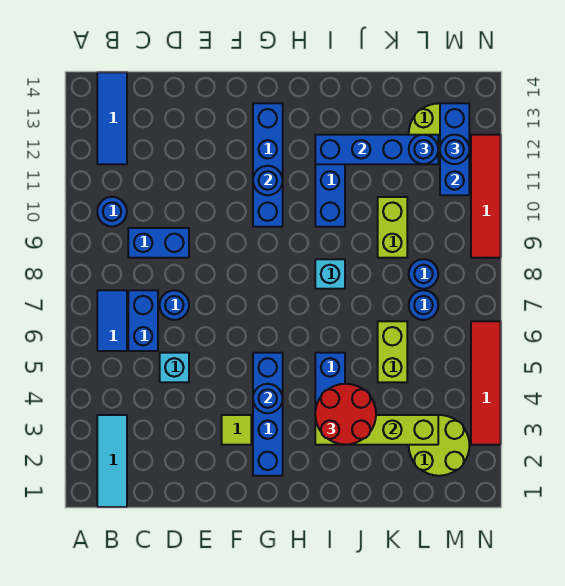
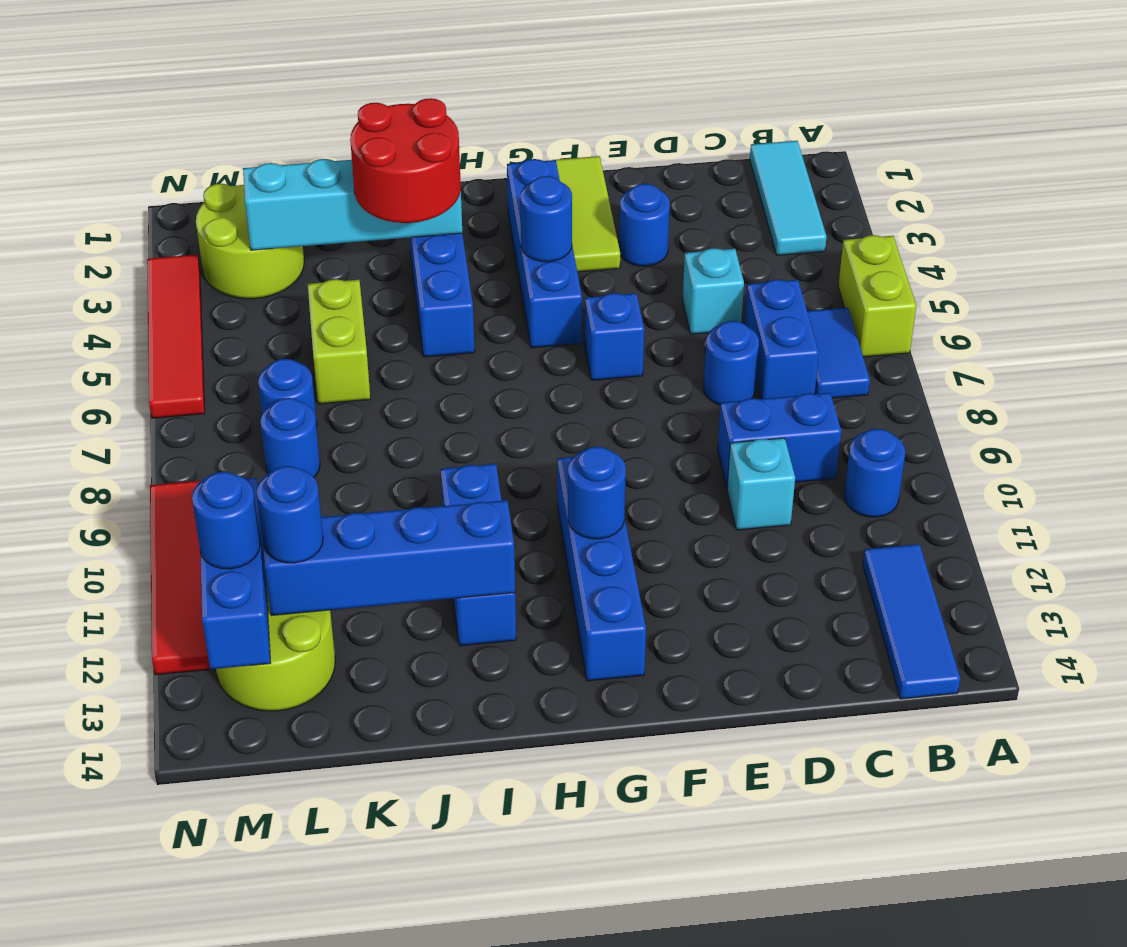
none -> blue round brick E3 level 1
lime tile F3 level 1 -> lime tile F1:F3 level 1
none -> blue brick F6 level 1
lime brick I3:L3 level 2 -> cyan brick I3:L3 level 2
cyan brick I8 level 1 -> cyan brick D10 level 1
lime brick K9:K10 level 1 -> lime brick A5:A6 level 1

